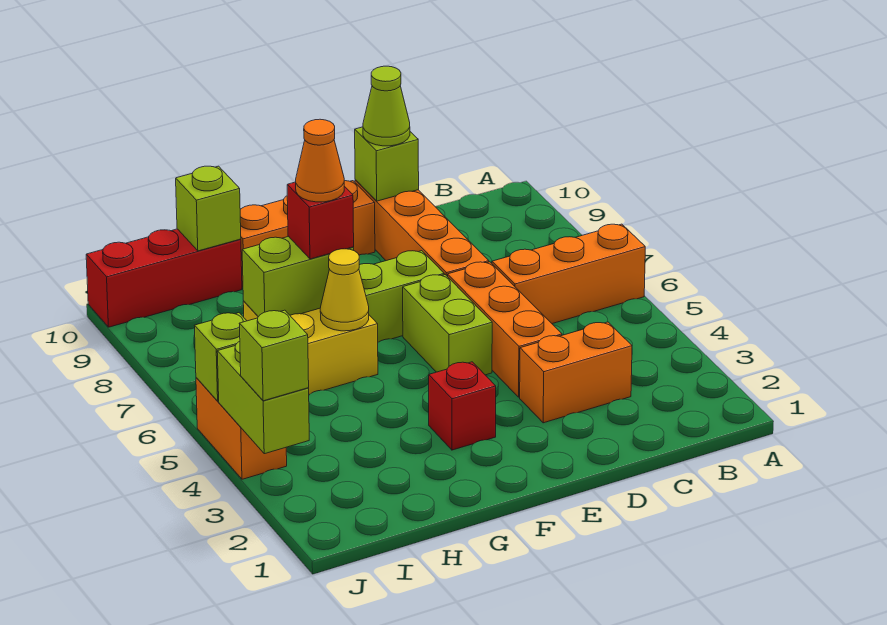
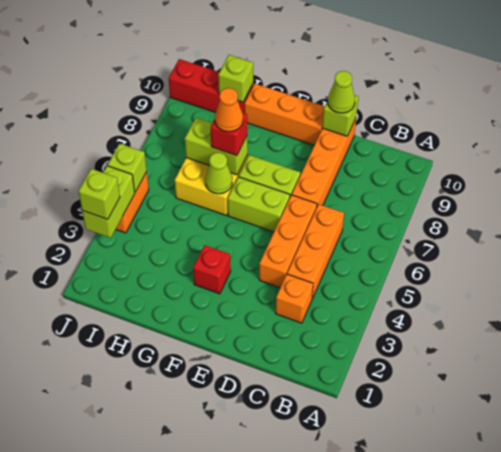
orange brick A6:C6 level 1 -> orange brick C4:C6 level 1
orange brick C3:D3 level 1 -> orange brick C3 level 1
lime brick E5:E6 level 1 -> lime brick E6:F6 level 1
yellow cone G6 level 2 -> lime cone G6 level 2

